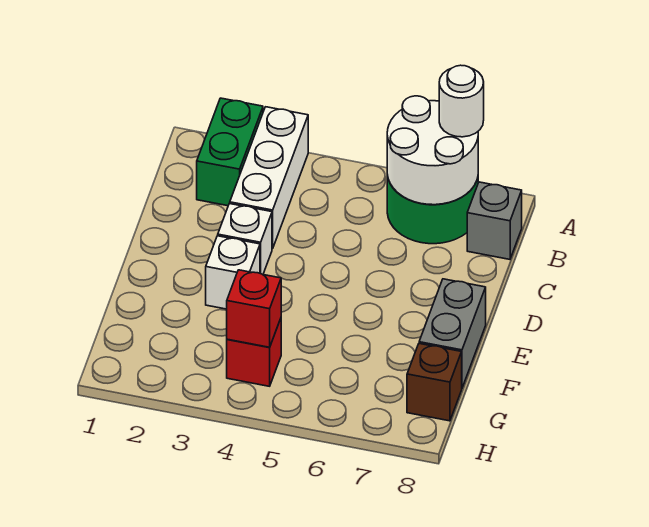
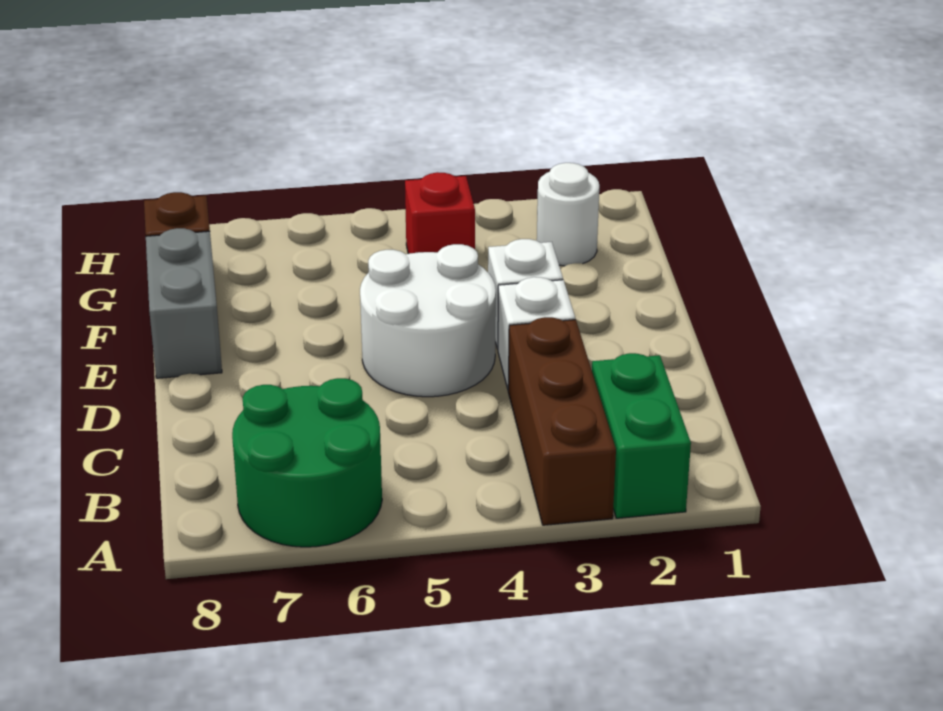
white brick A3:C3 level 1 -> brown brick A3:C3 level 1
white round brick A6:B7 level 2 -> white round brick D4:E5 level 1
white round brick A7 level 3 -> white round brick G2 level 1
grey brick B8 level 1 -> none
red brick G4 level 2 -> none

